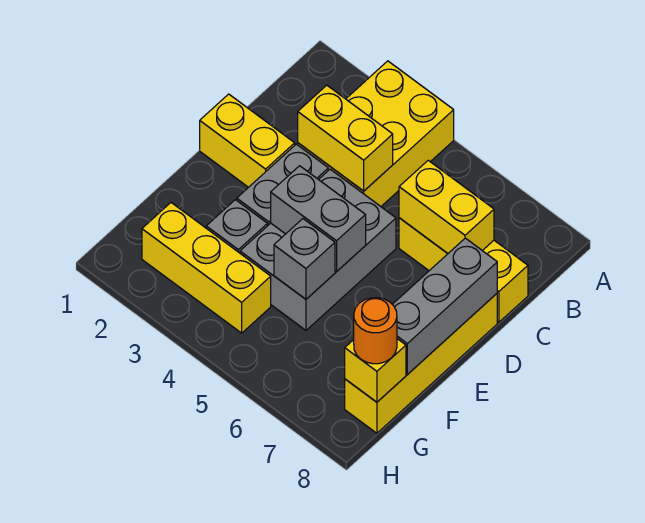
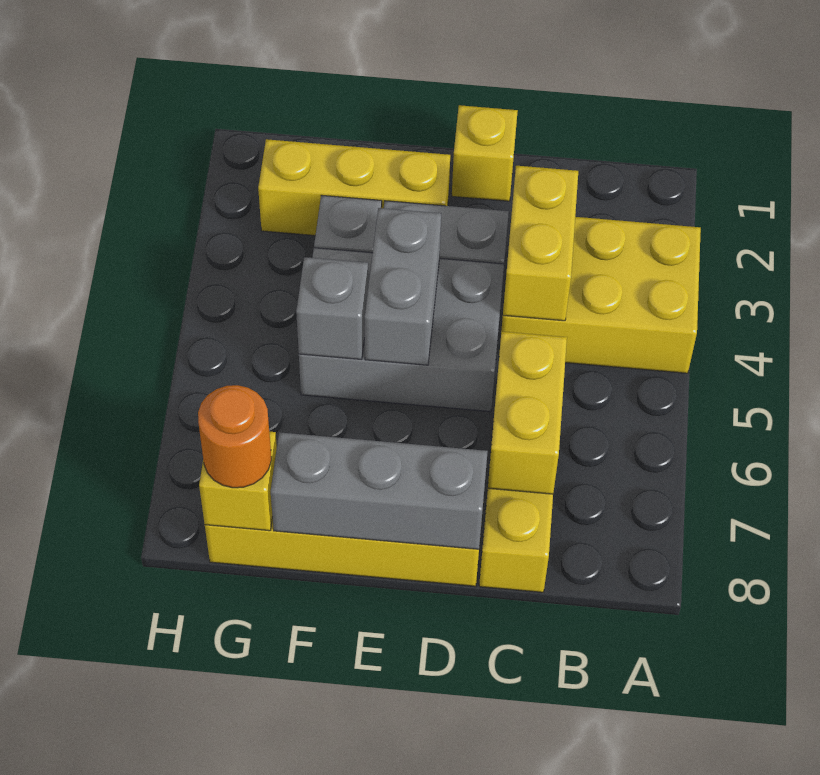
yellow brick D1:D2 level 1 -> yellow brick D1 level 1
yellow brick G2:G4 level 1 -> yellow brick E2:G2 level 1

